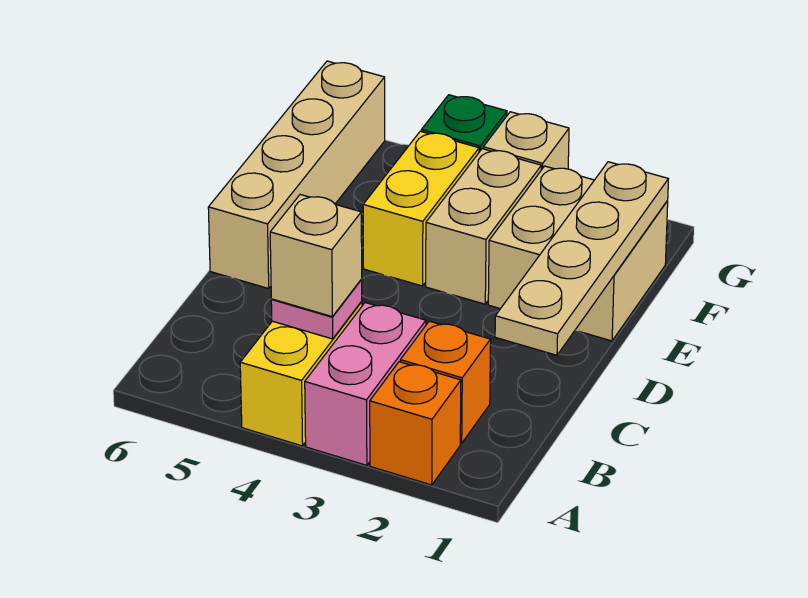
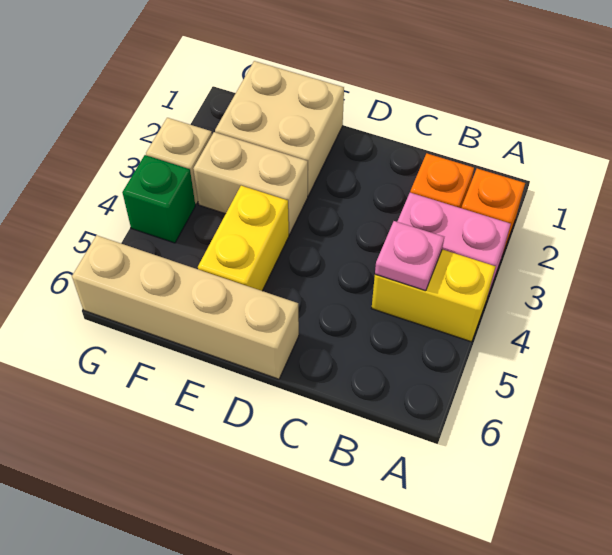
tan brick B4 level 3 -> none
tan plate C1:F1 level 2 -> none
yellow brick E4:F4 level 1 -> yellow brick E4:E5 level 1

